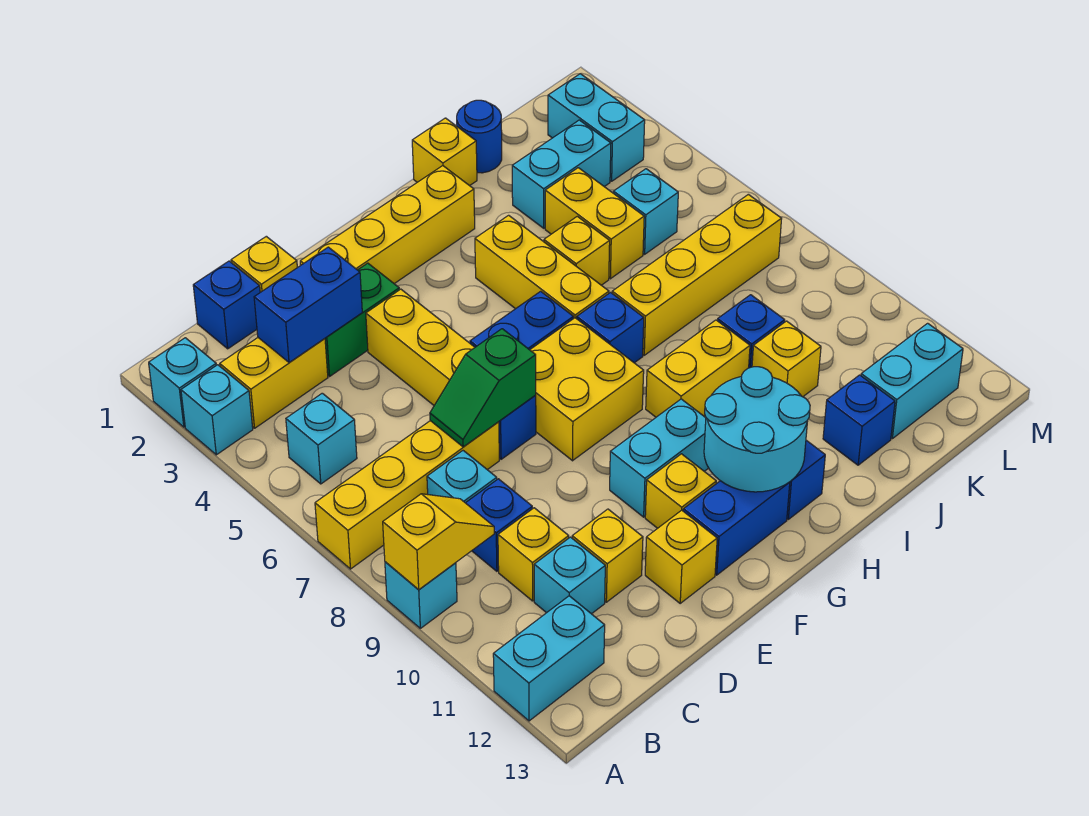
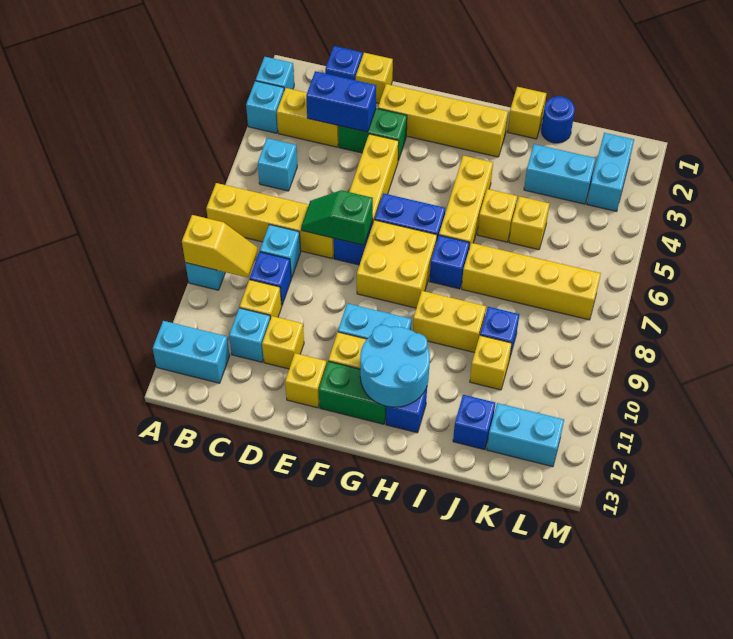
blue brick F12:G12 level 1 -> green brick F12:G12 level 1
yellow brick J4:J5 level 1 -> yellow brick J5 level 1
cyan brick K5 level 1 -> none

